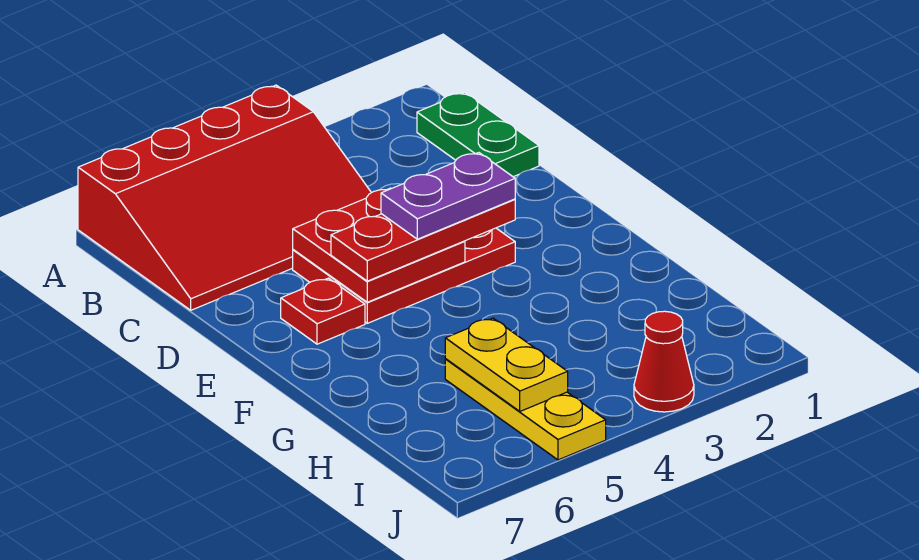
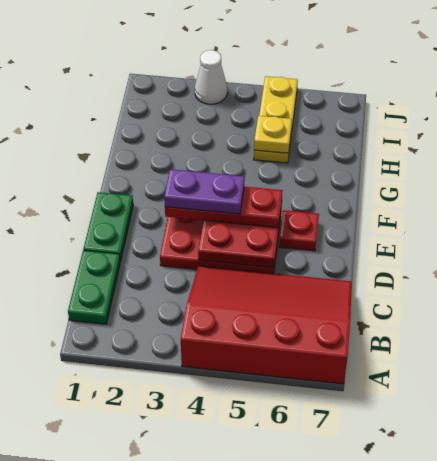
none -> green plate D1:E1 level 1
yellow plate H5:I5 level 2 -> yellow plate H5 level 2
red cone J3 level 1 -> white cone J3 level 1

